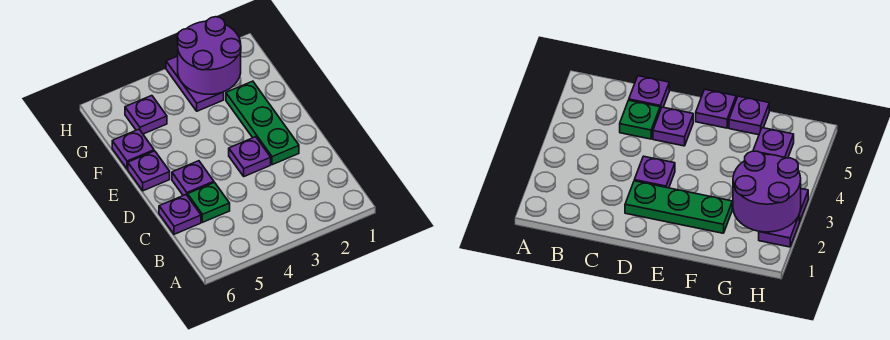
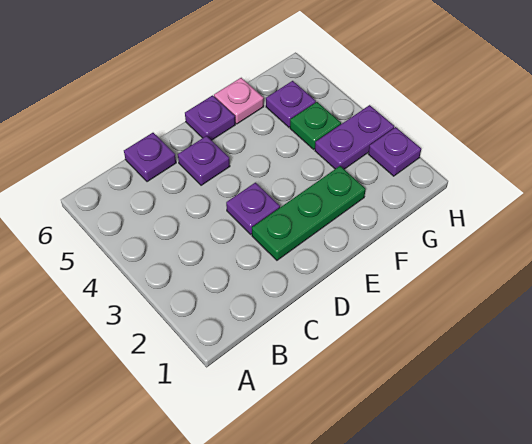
green plate C5 level 1 -> green plate G4 level 1
purple plate F6 level 1 -> pink plate F6 level 1
purple round brick G2:H3 level 2 -> none

